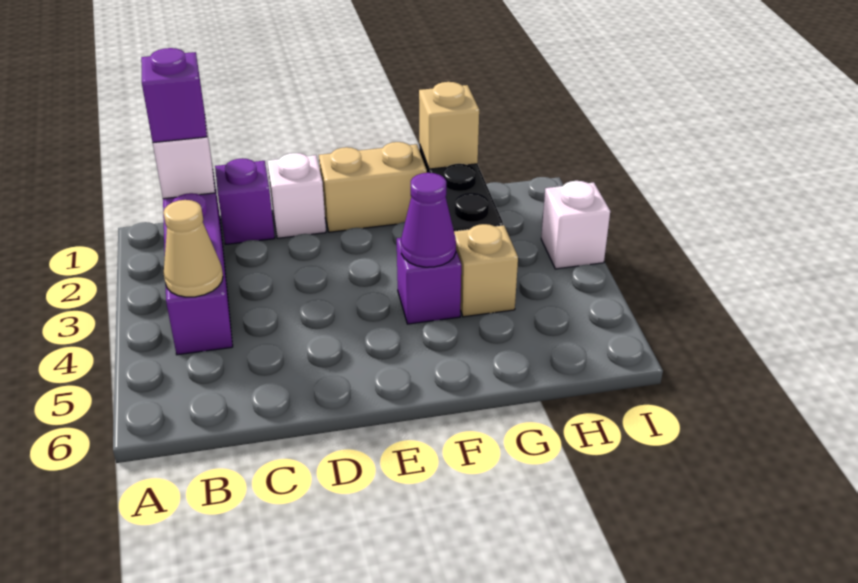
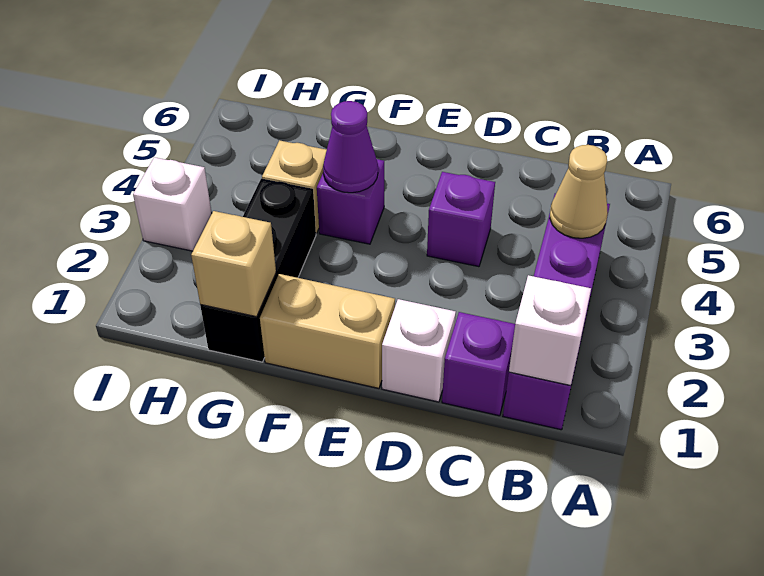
purple brick B1 level 3 -> purple brick D4 level 1

